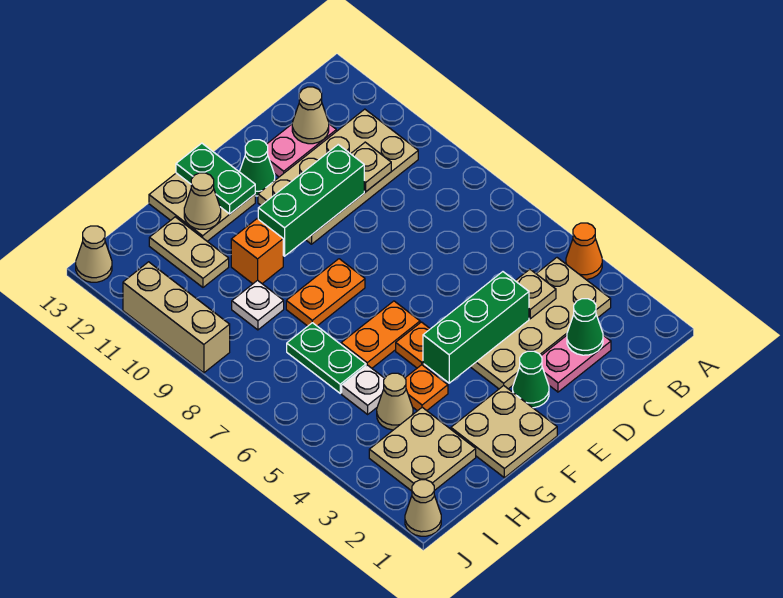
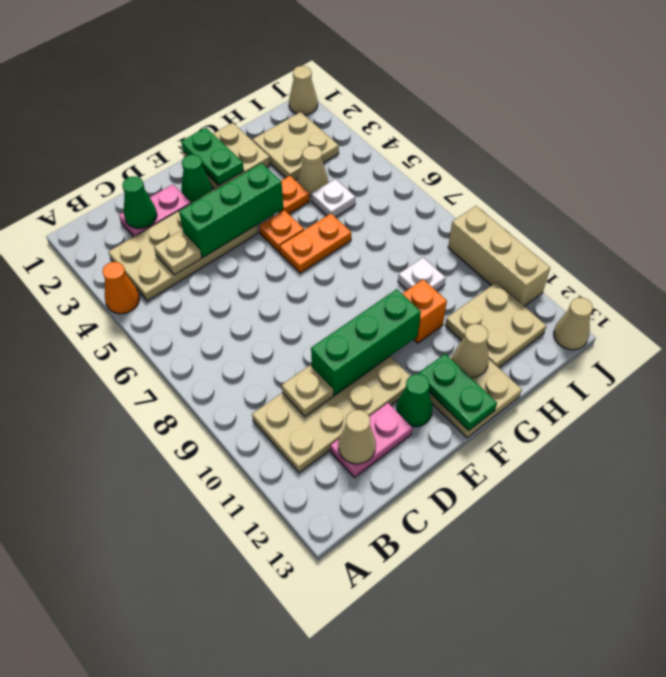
orange plate F8:G8 level 1 -> none
green plate H6:H7 level 1 -> green plate F1:F2 level 2
tan plate H11:H12 level 1 -> tan plate H11:I12 level 1

